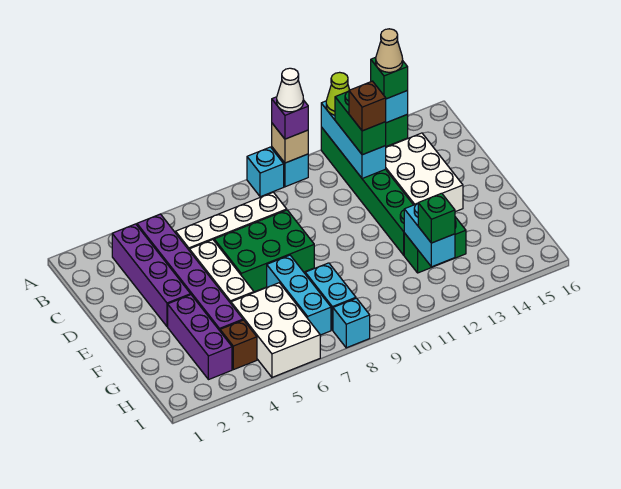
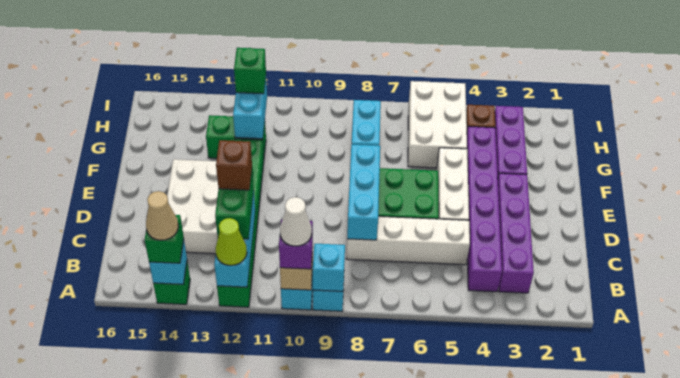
cyan brick F7:H7 level 1 -> cyan brick C8:E8 level 2
cyan brick I8 level 1 -> cyan brick A9 level 2

